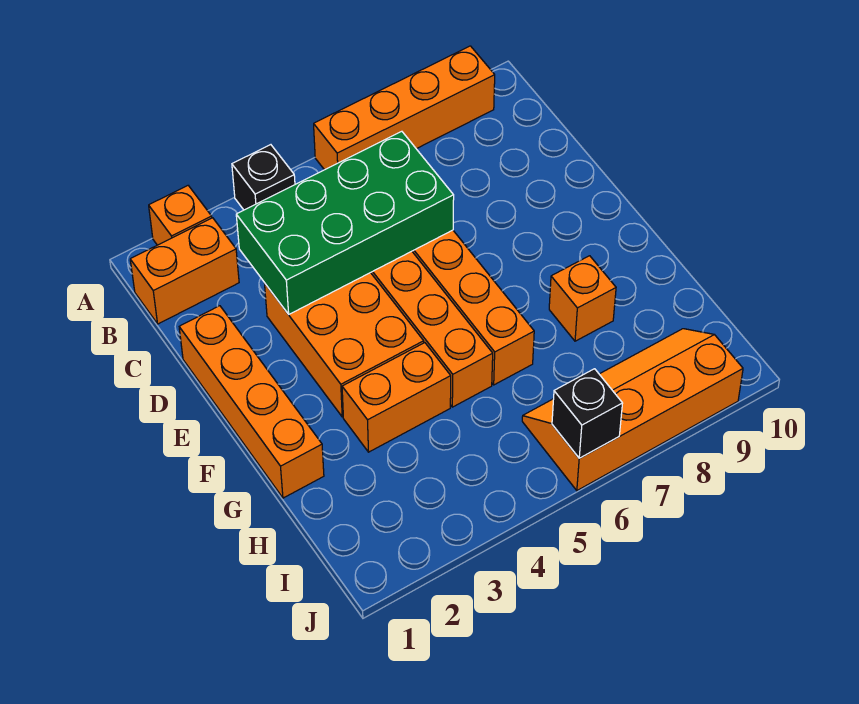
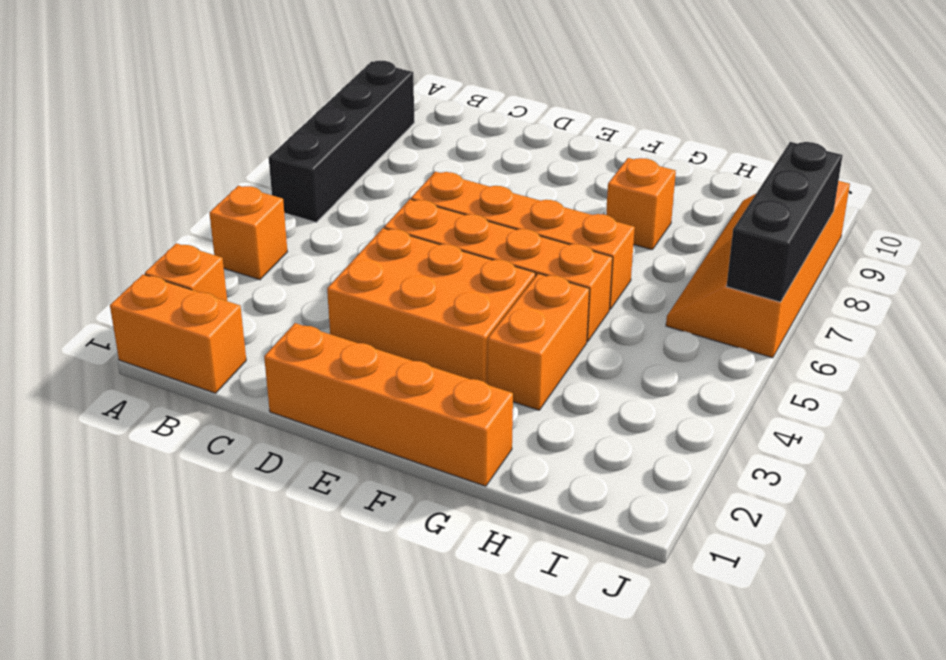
black brick A4 level 1 -> orange brick A4 level 1
orange brick A6:A9 level 1 -> black brick A6:A9 level 1
orange brick B1:B2 level 1 -> orange brick A1:B1 level 1
green brick C3:D6 level 2 -> none
black brick J6 level 2 -> black brick J6:J8 level 2

